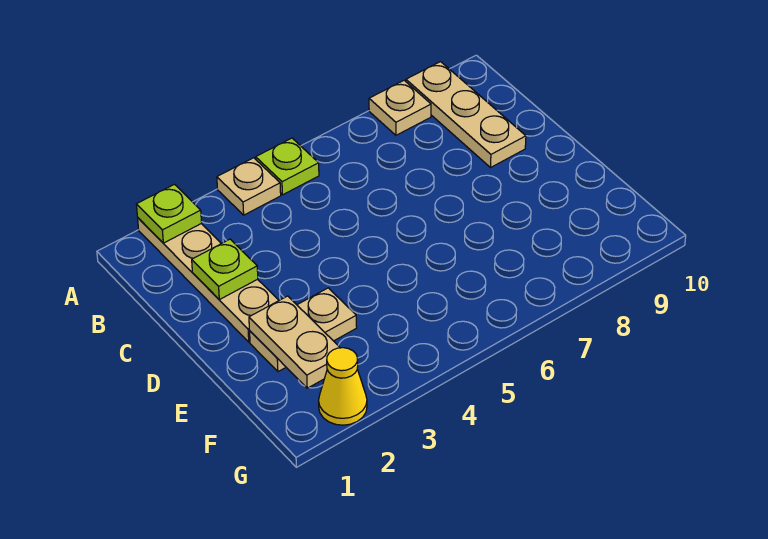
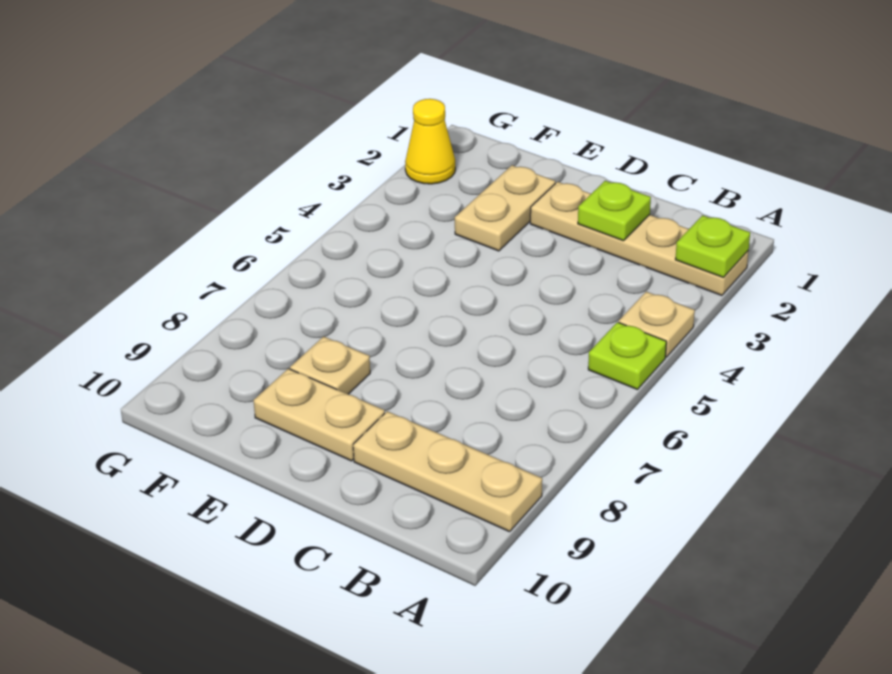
tan plate A8 level 1 -> tan plate E8 level 1
tan plate E2:F2 level 2 -> tan plate D9:E9 level 1

